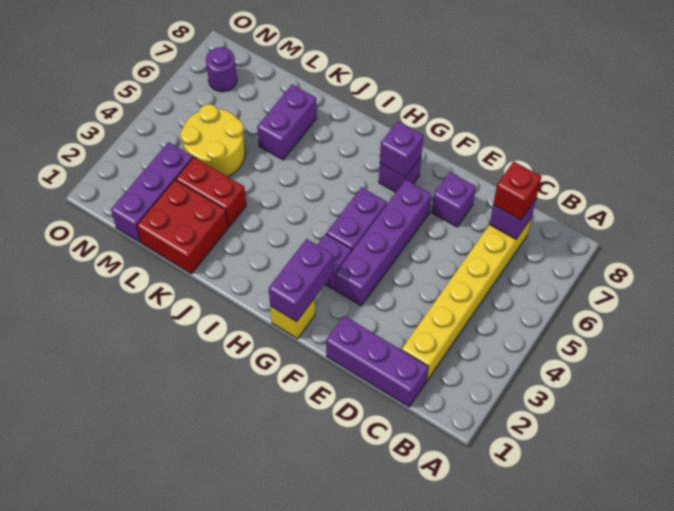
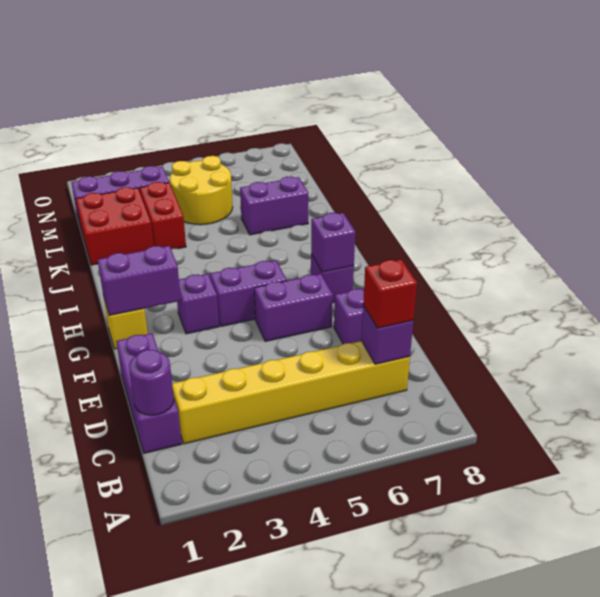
purple brick F3:F6 level 1 -> purple brick F5:F6 level 1
purple round brick N7 level 1 -> purple round brick C1 level 2

